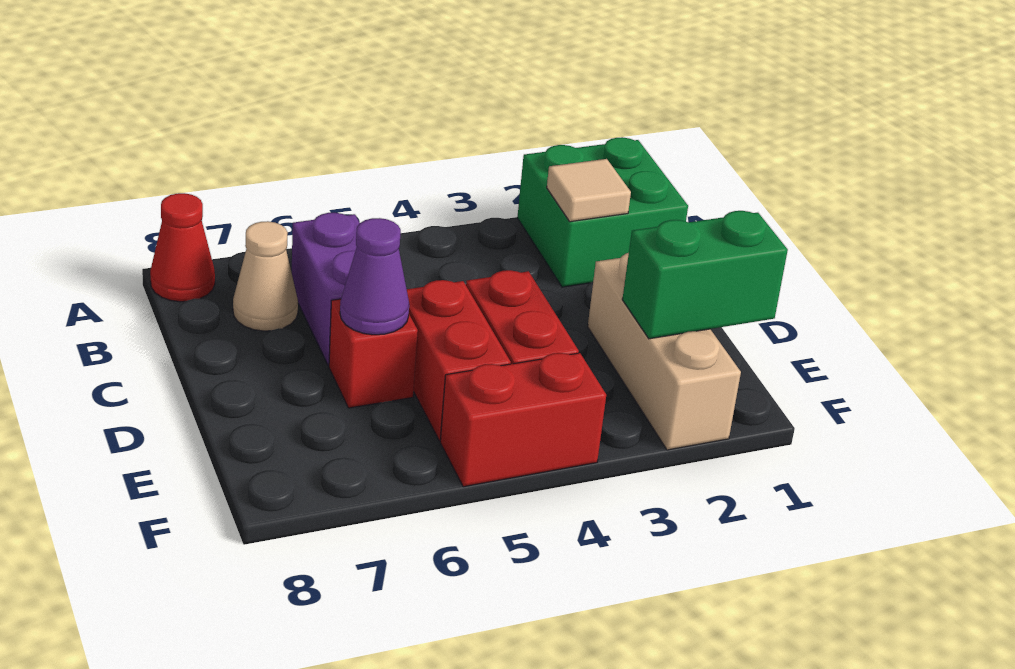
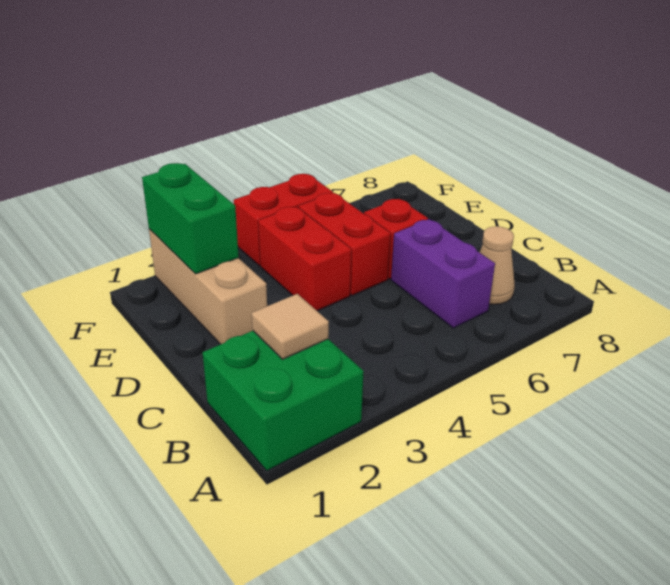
red cone A8 level 1 -> none
purple cone D6 level 2 -> none
green brick E1:E2 level 2 -> green brick E2:F2 level 2

